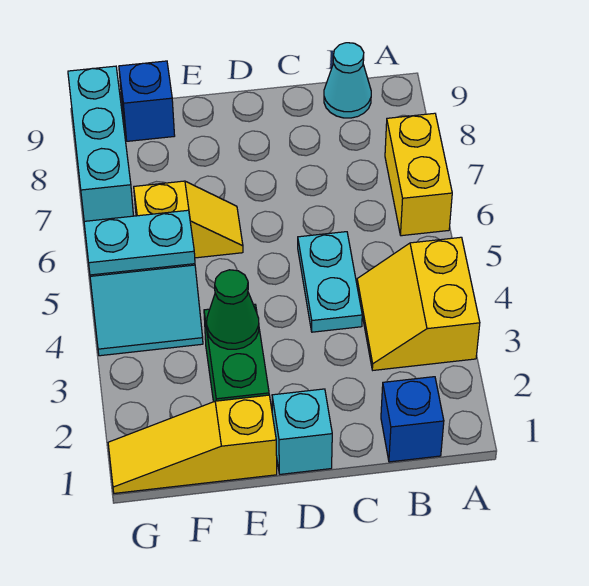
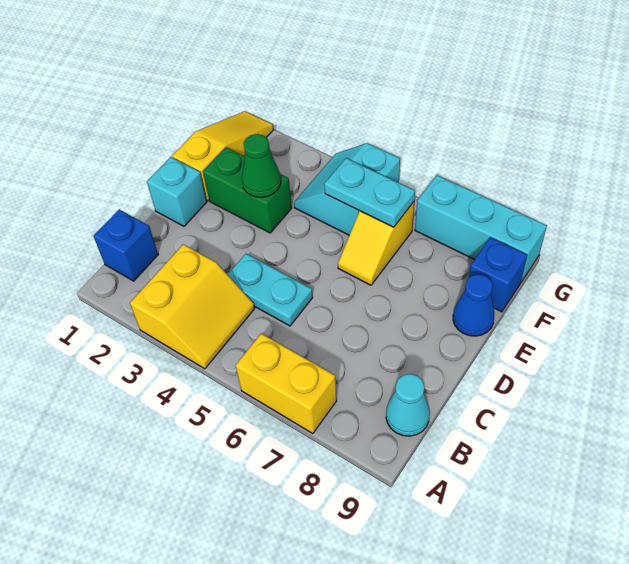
yellow slope A3:B4 level 1 top A -> yellow slope A3:B4 level 1 top 3
none -> blue cone E9 level 1
cyan plate F5:G5 level 2 -> cyan plate F5:F6 level 2

